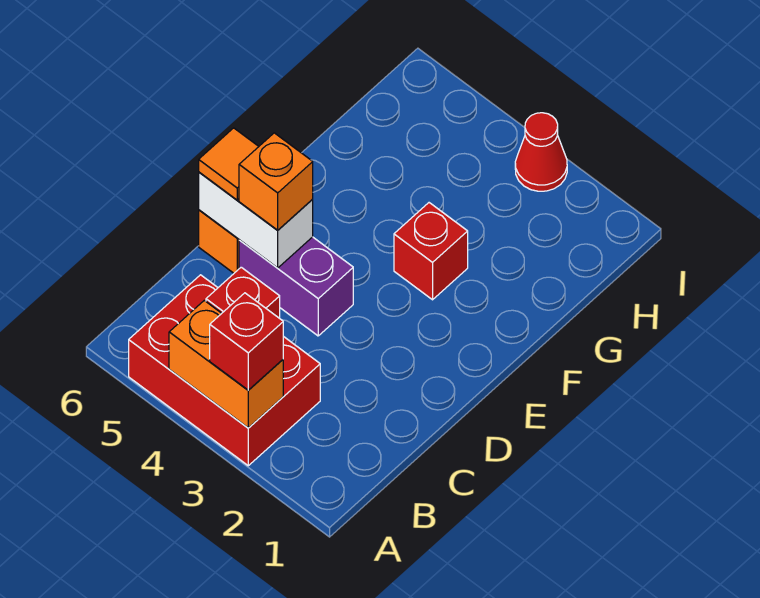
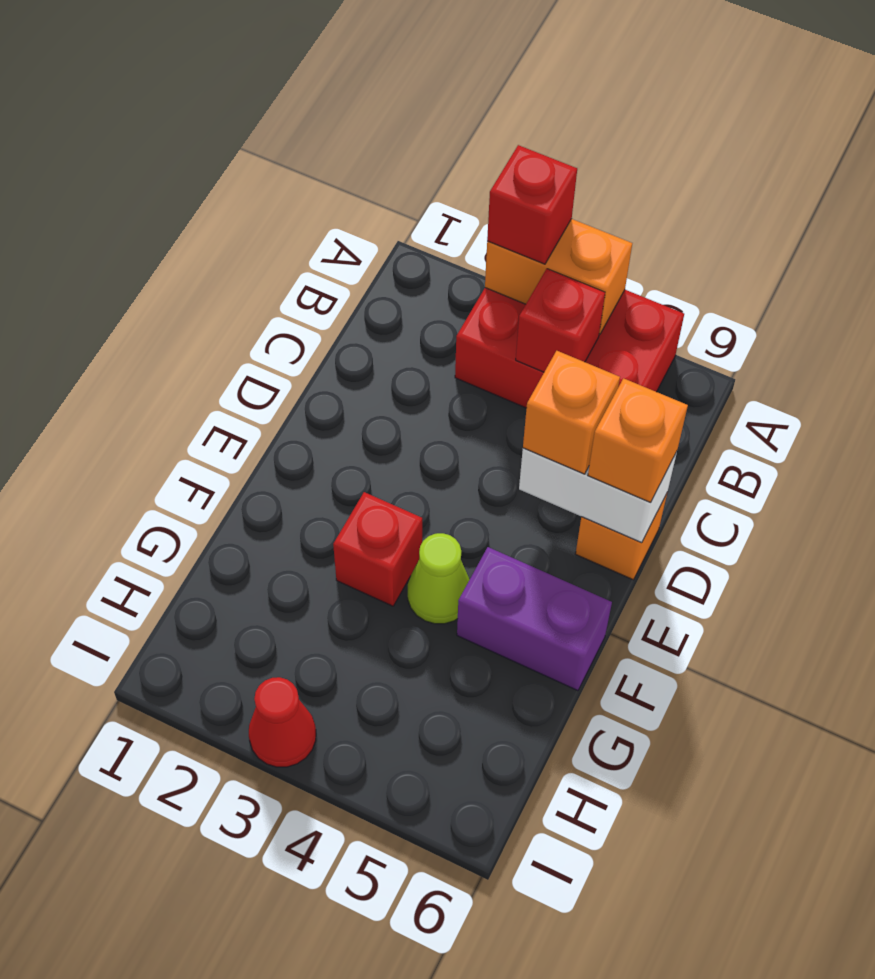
purple brick D4:D5 level 1 -> purple brick F5:F6 level 1
orange tile D6 level 3 -> orange brick D6 level 3
none -> lime cone F4 level 1

